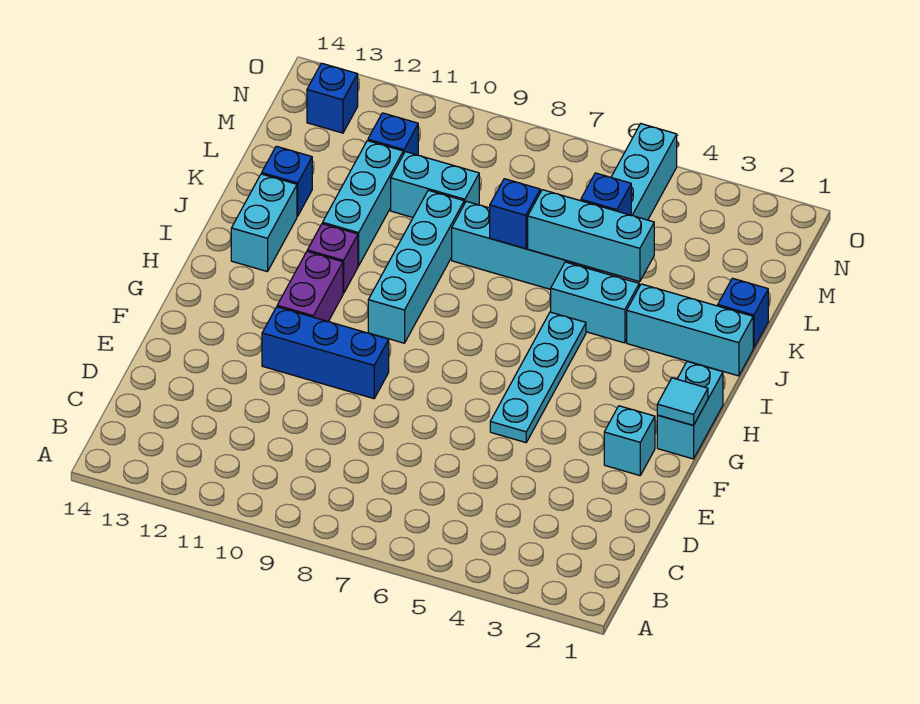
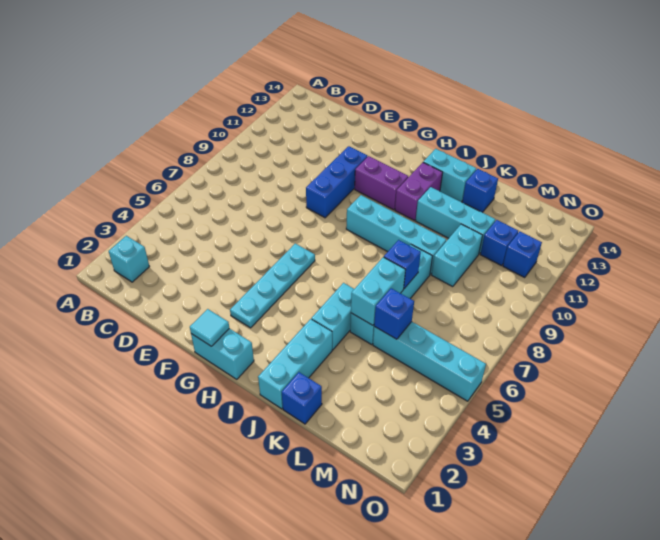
cyan brick F2 level 1 -> cyan brick B2 level 1
cyan plate F5:I5 level 1 -> cyan plate G3:G6 level 1
purple brick I11 level 1 -> purple brick I11:I12 level 1
cyan brick K4:K6 level 2 -> cyan brick K5:K6 level 2
blue brick N13 level 1 -> blue brick N11 level 1

